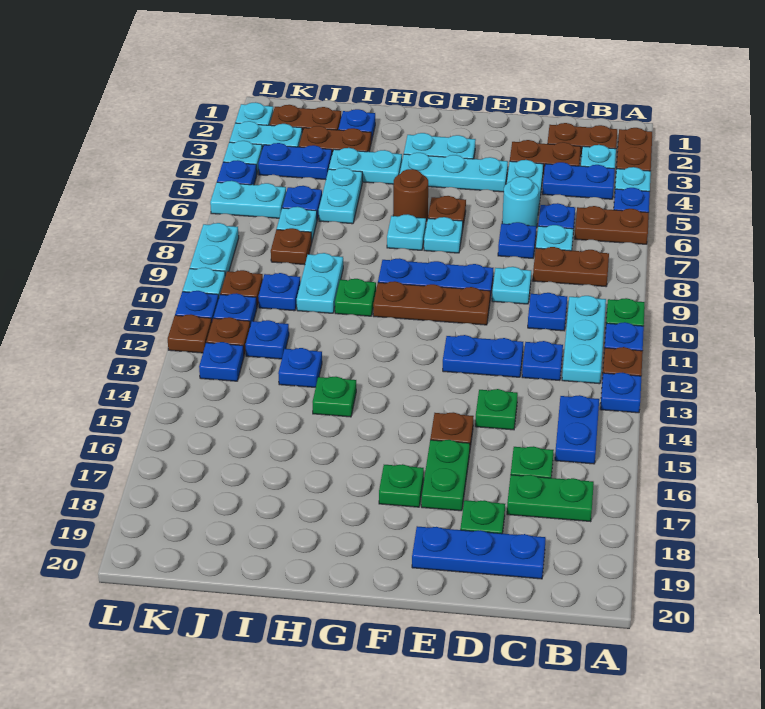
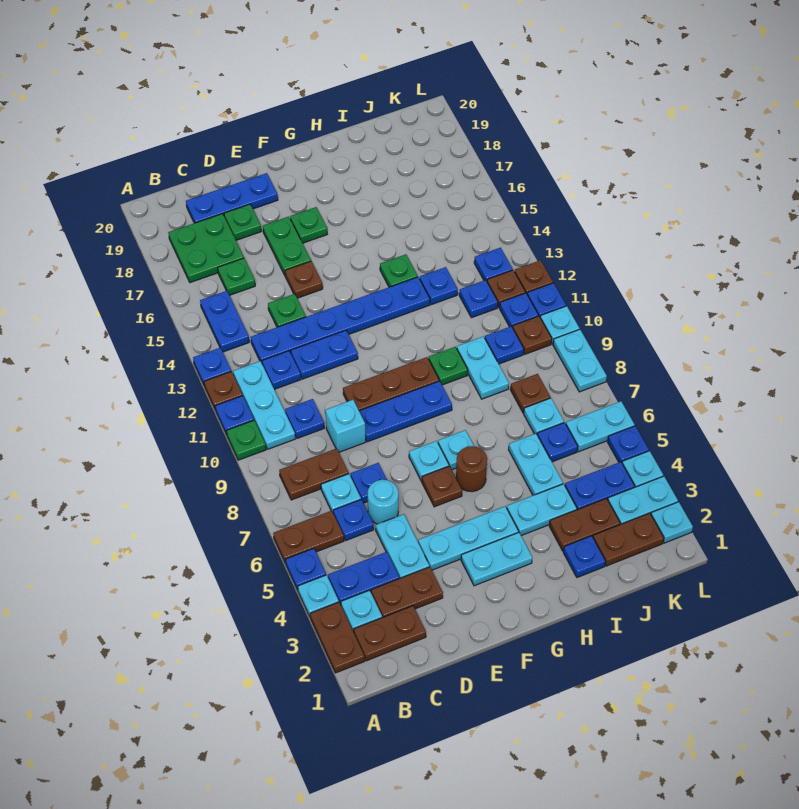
green plate B17:C17 level 1 -> green plate B17:C18 level 1
none -> blue plate C13:H13 level 1
cyan plate D9 level 1 -> cyan brick D9 level 1

